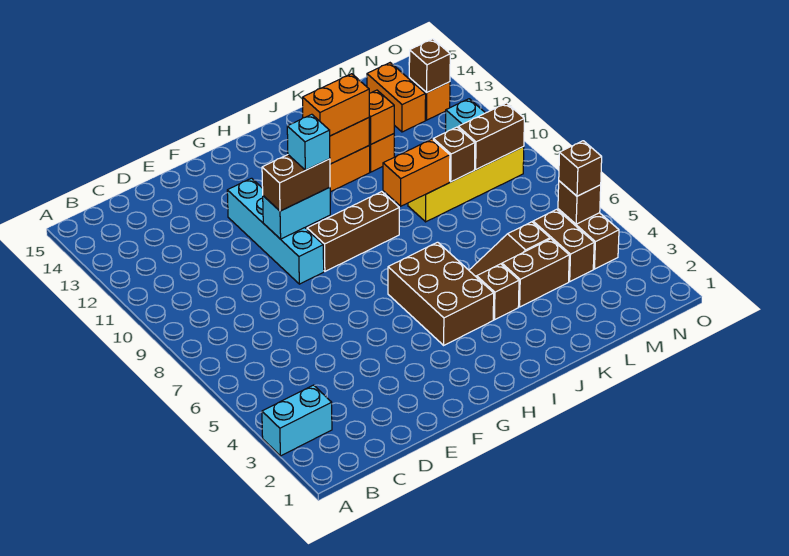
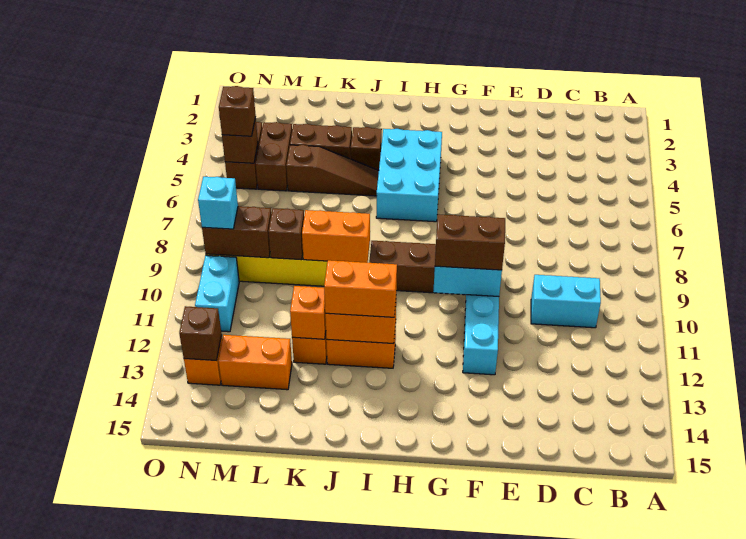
cyan brick A3:B3 level 1 -> cyan brick C10:D10 level 1
cyan brick G10 level 4 -> cyan brick N9 level 3
brown brick H4:I6 level 1 -> cyan brick H4:I6 level 1
orange brick M13:M14 level 1 -> orange brick L13:M13 level 1

